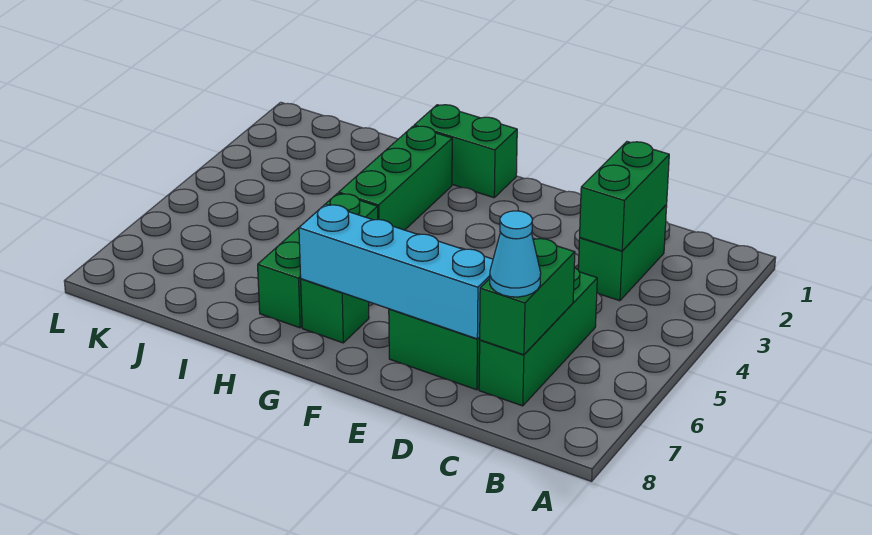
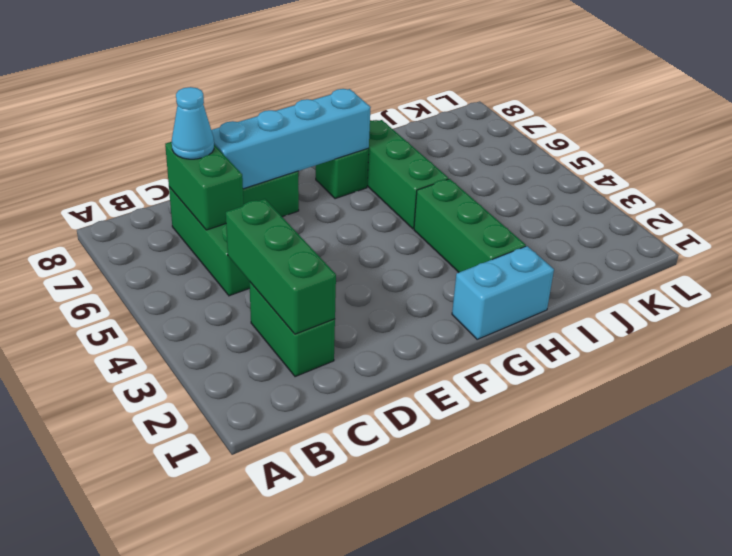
green brick C2:C3 level 2 -> green brick C2:C4 level 2
green brick G1:H1 level 1 -> cyan brick G1:H1 level 1

